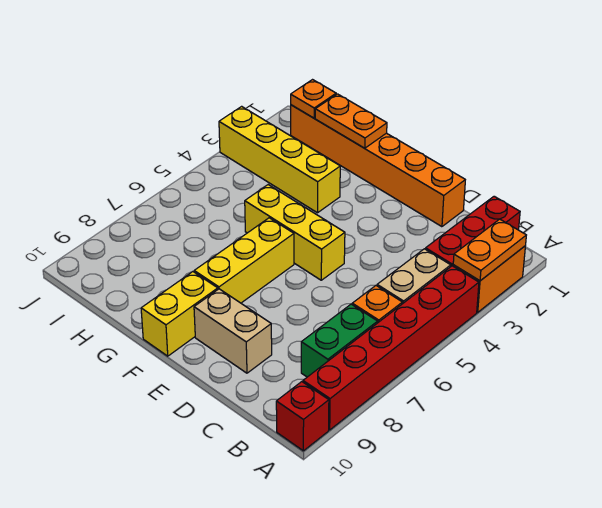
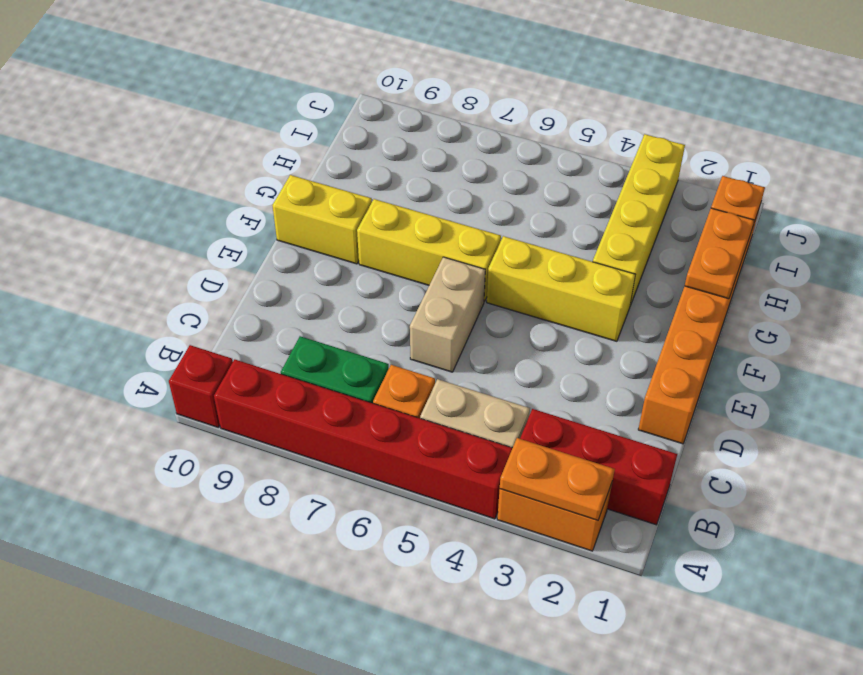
tan brick D9:E9 level 1 -> tan brick D6:E6 level 1
yellow brick E5:G5 level 1 -> yellow brick F3:F5 level 1

